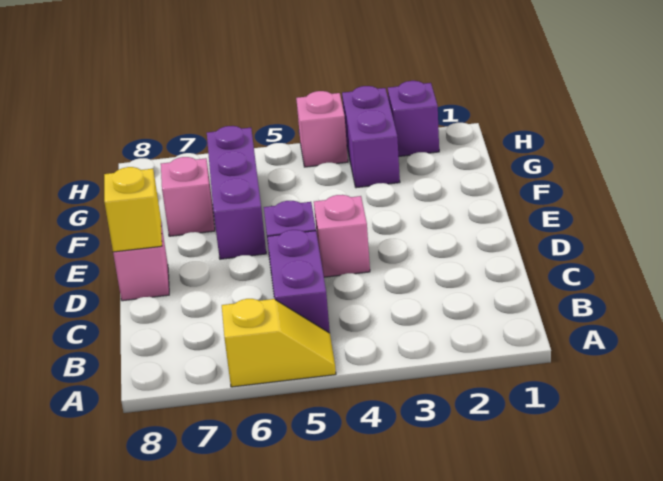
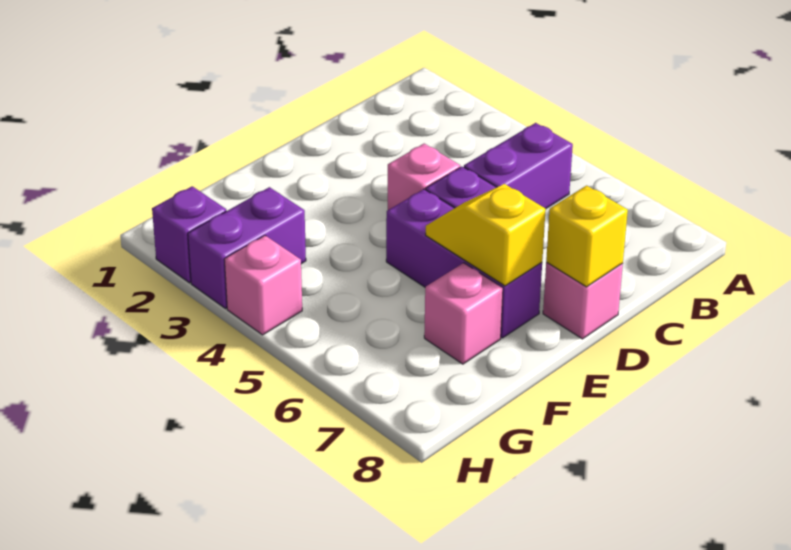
yellow slope A5:A6 level 1 top 6 -> yellow slope E6:E7 level 2 top 7
purple brick E6:G6 level 1 -> purple brick E5:E7 level 1

